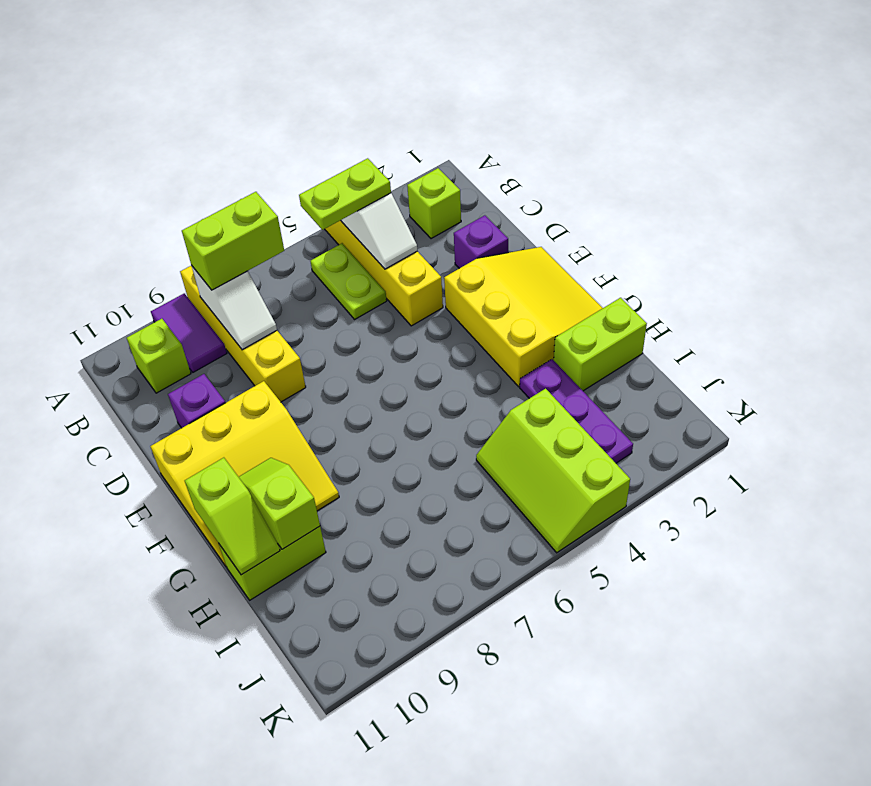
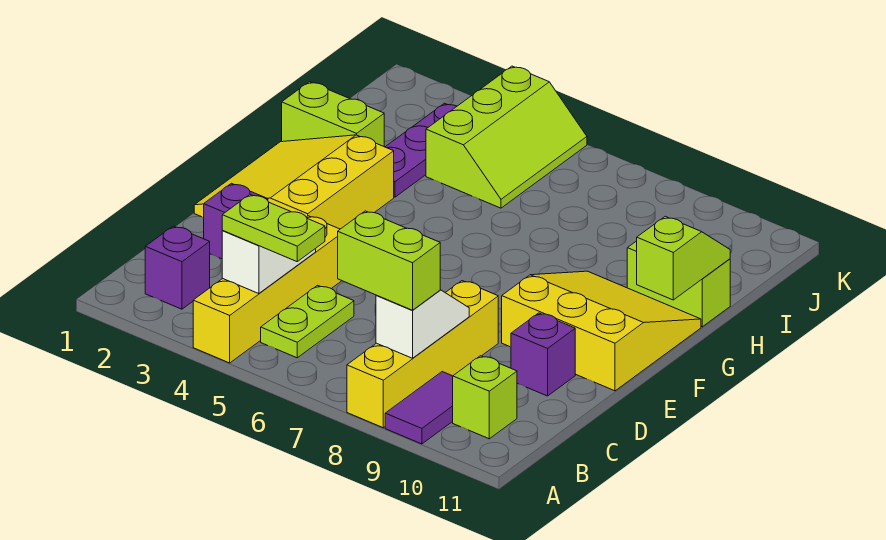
lime brick B2 level 1 -> purple brick B2 level 1
lime slope G10:H10 level 2 top H -> none

